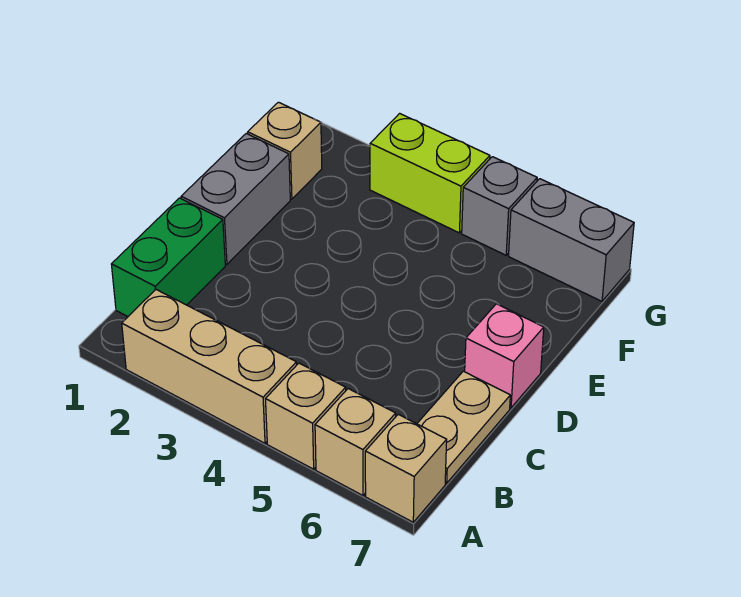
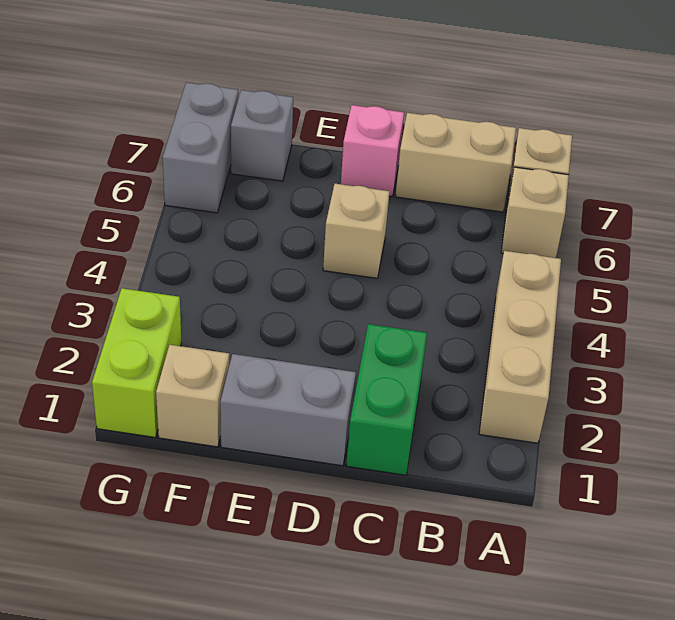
tan brick A5 level 1 -> tan brick D5 level 1
green brick B1:C1 level 1 -> green brick C1:C2 level 1
tan plate B7:C7 level 1 -> tan brick B7:C7 level 1
lime brick G3:G4 level 1 -> lime brick G1:G2 level 1
grey brick G5 level 1 -> grey brick F7 level 1

